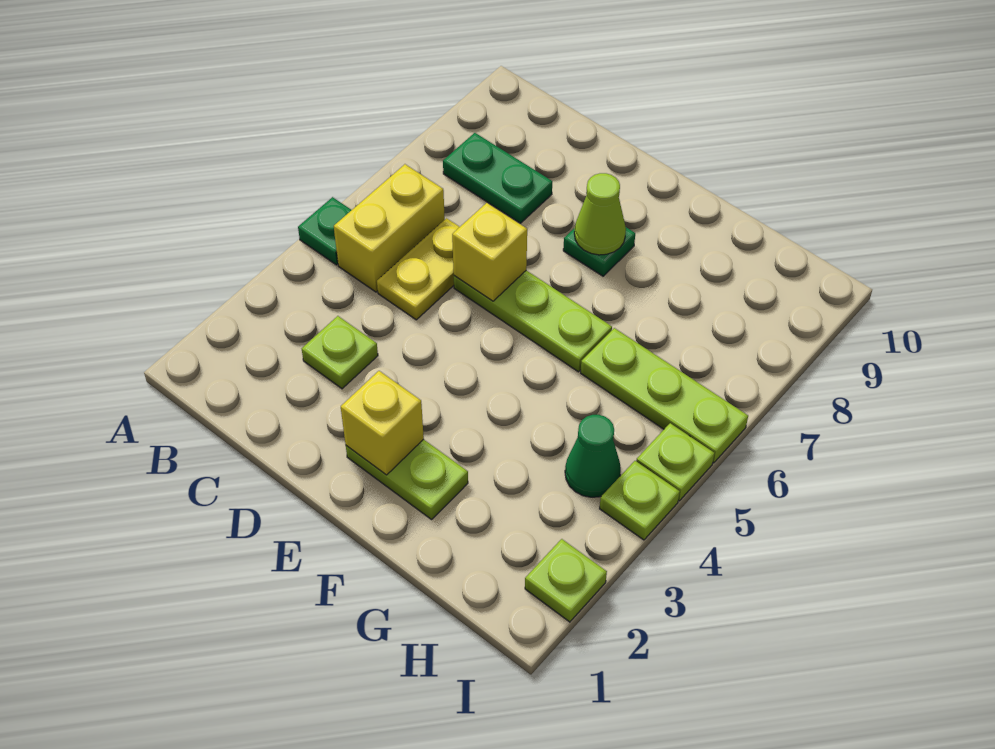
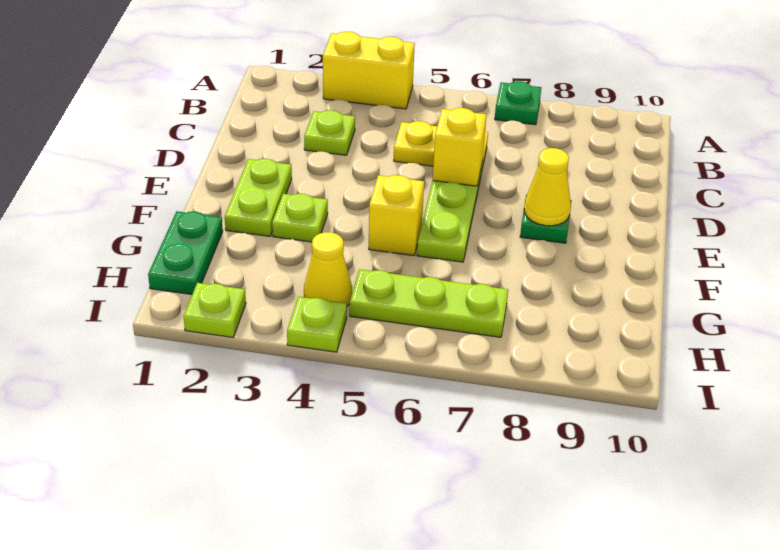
green plate A5 level 1 -> green plate A7 level 1
yellow brick B5:B6 level 1 -> yellow brick A3:A4 level 1
green plate B8:C8 level 1 -> green plate G1:H1 level 1
yellow brick E2 level 2 -> yellow brick F5 level 1
lime cone E8 level 2 -> yellow cone E8 level 2
lime plate G6:I6 level 1 -> lime plate H5:H7 level 1
green cone H4 level 1 -> yellow cone H4 level 1
lime plate I5 level 1 -> lime plate F3 level 1

